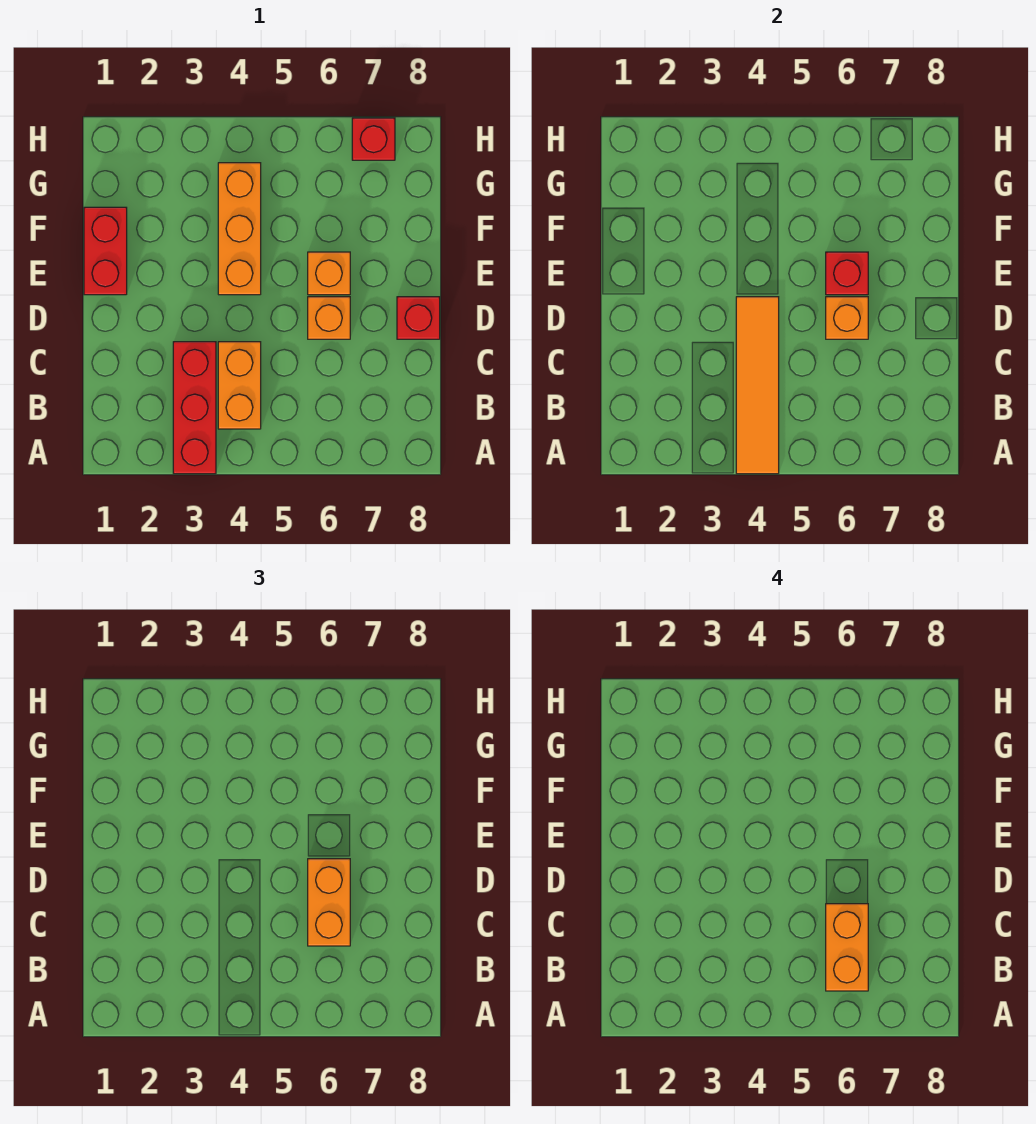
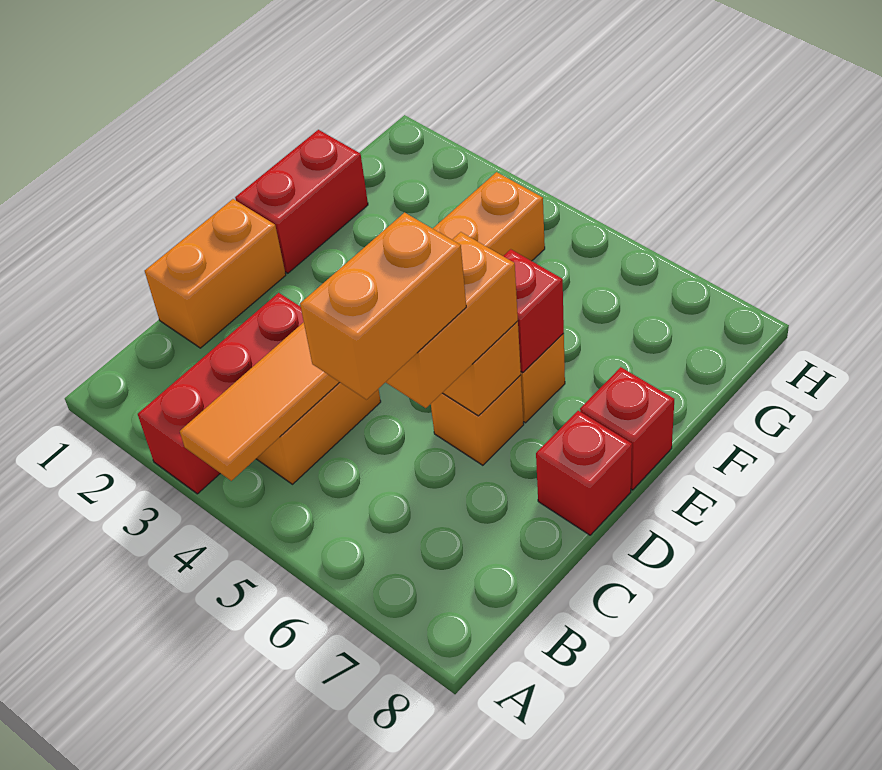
none -> orange brick C1:D1 level 1
red brick H7 level 1 -> red brick E8 level 1

